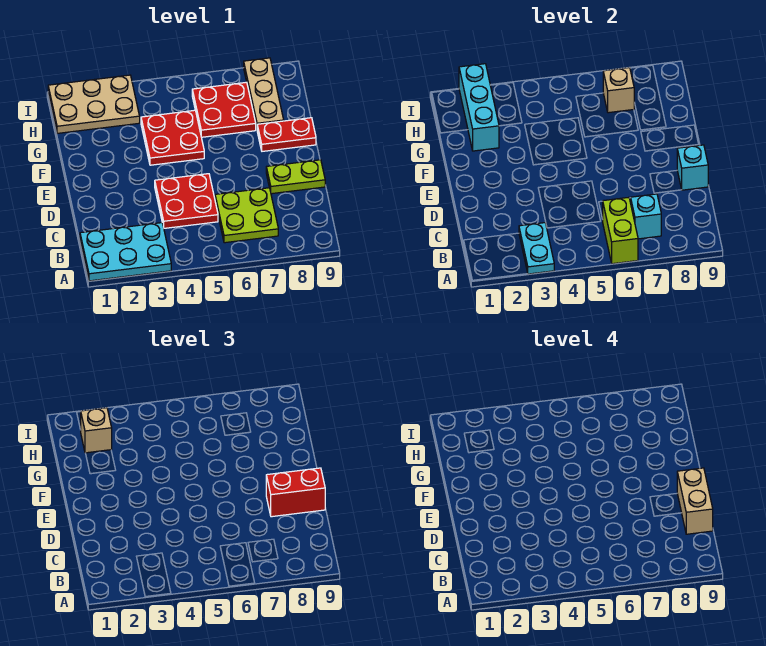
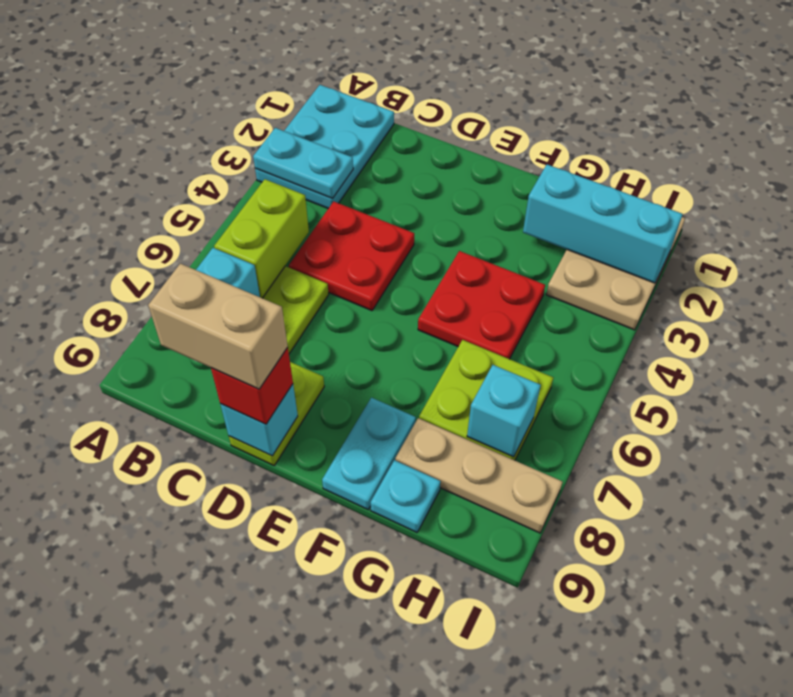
lime brick A6:B6 level 2 -> lime brick B5:B6 level 2
red brick D8:D9 level 3 -> red brick D9 level 3
red plate F8:F9 level 1 -> cyan plate F8:F9 level 1
red plate G6:H7 level 1 -> lime plate G6:H7 level 1
none -> cyan plate G9 level 1
tan brick H2 level 3 -> none
tan brick H7 level 2 -> cyan brick H7 level 2

